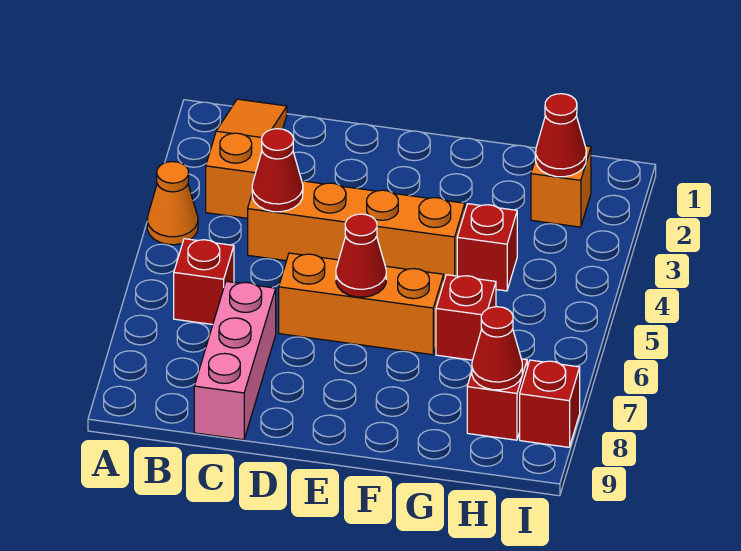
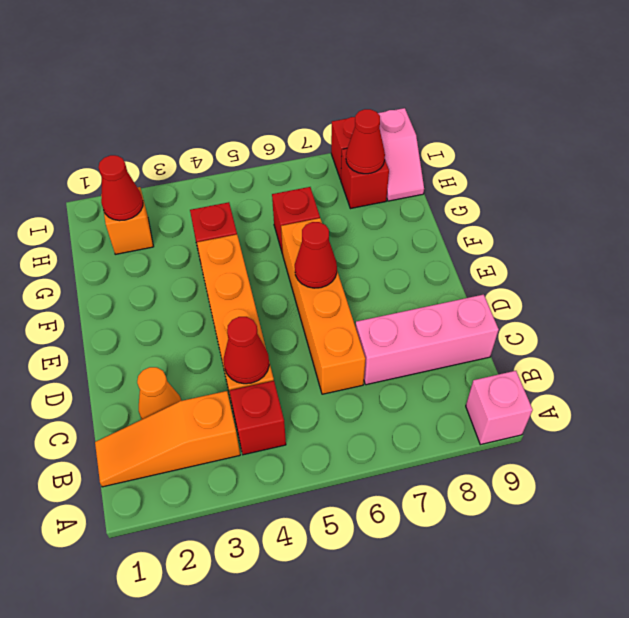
orange cone A4 level 1 -> orange cone C2 level 1
none -> pink brick A9 level 1
red brick B6 level 1 -> red brick B4 level 1
orange brick D6:F6 level 1 -> orange brick C6:F6 level 1
none -> pink slope H9:I9 level 1 top I

